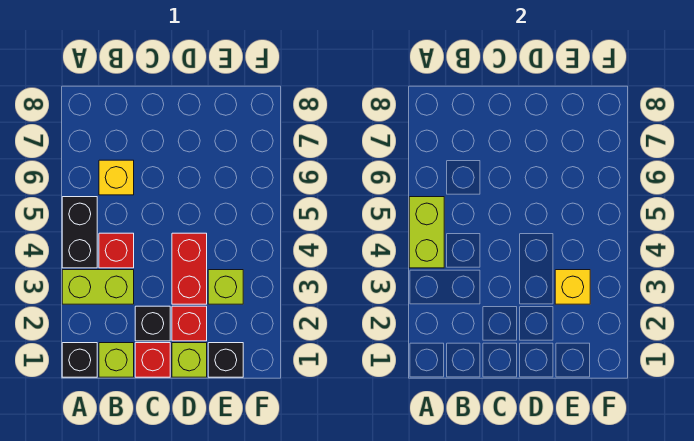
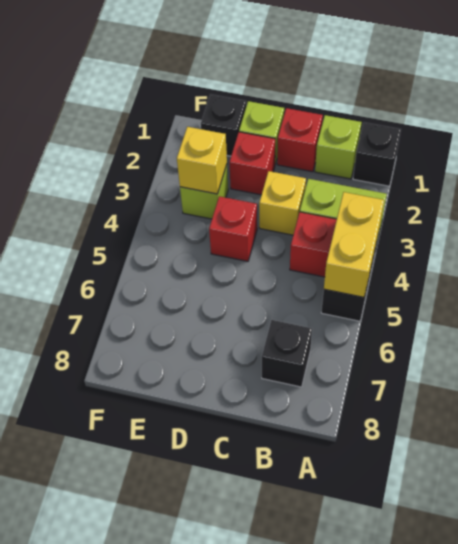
lime brick A4:A5 level 2 -> yellow brick A4:A5 level 2
yellow brick B6 level 1 -> yellow brick C3 level 1
black brick C2 level 1 -> black brick B7 level 1
red brick D3:D4 level 1 -> red brick D4 level 1

